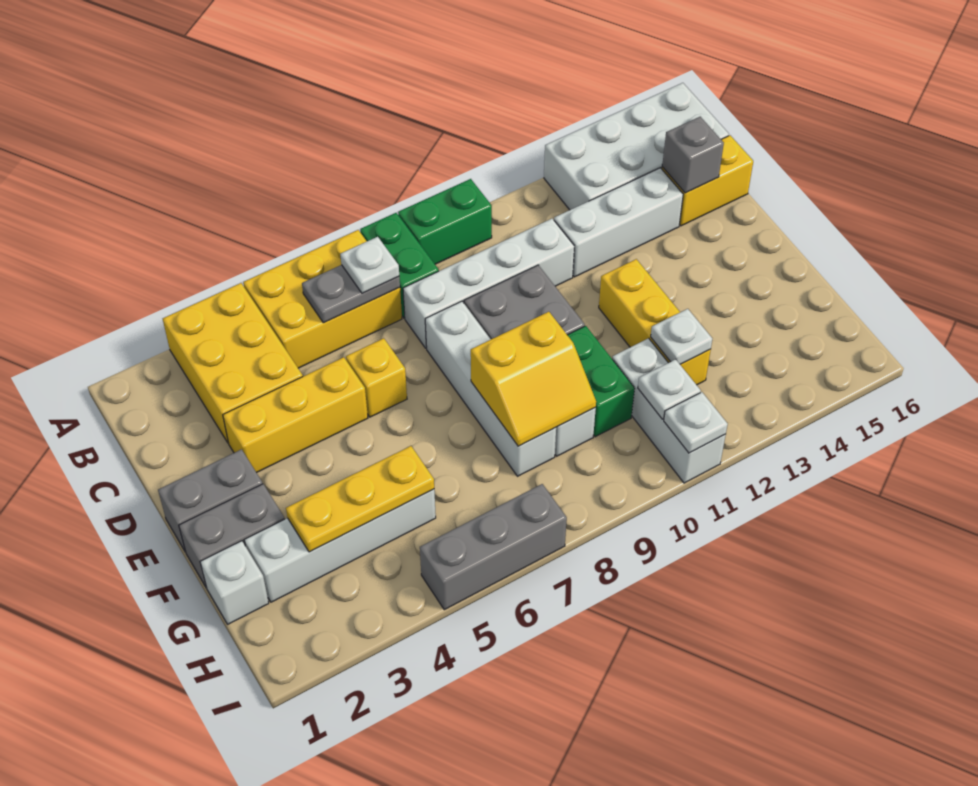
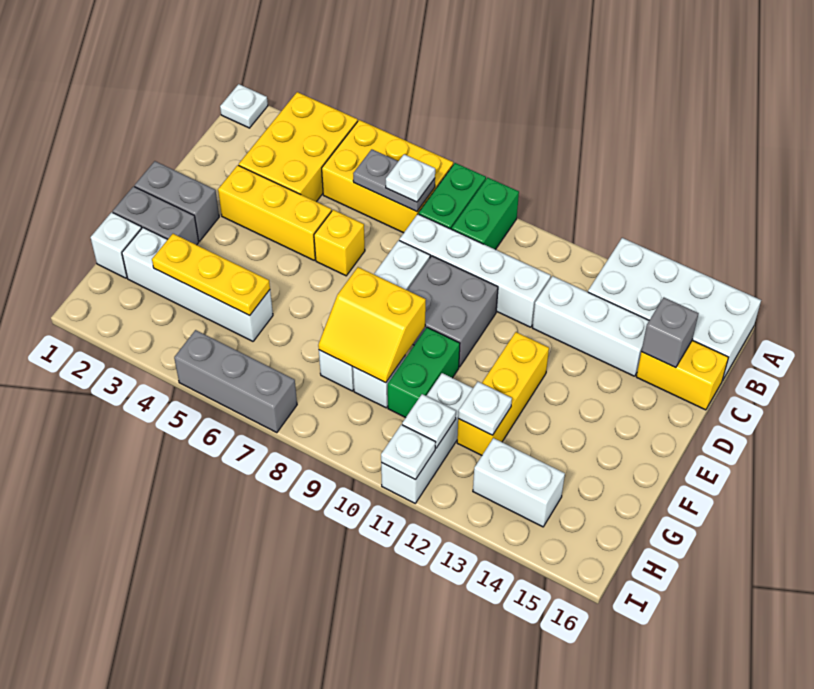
none -> white plate A1 level 1
green brick A9:A10 level 1 -> green brick A9:B9 level 1
none -> white brick H13:H14 level 1

